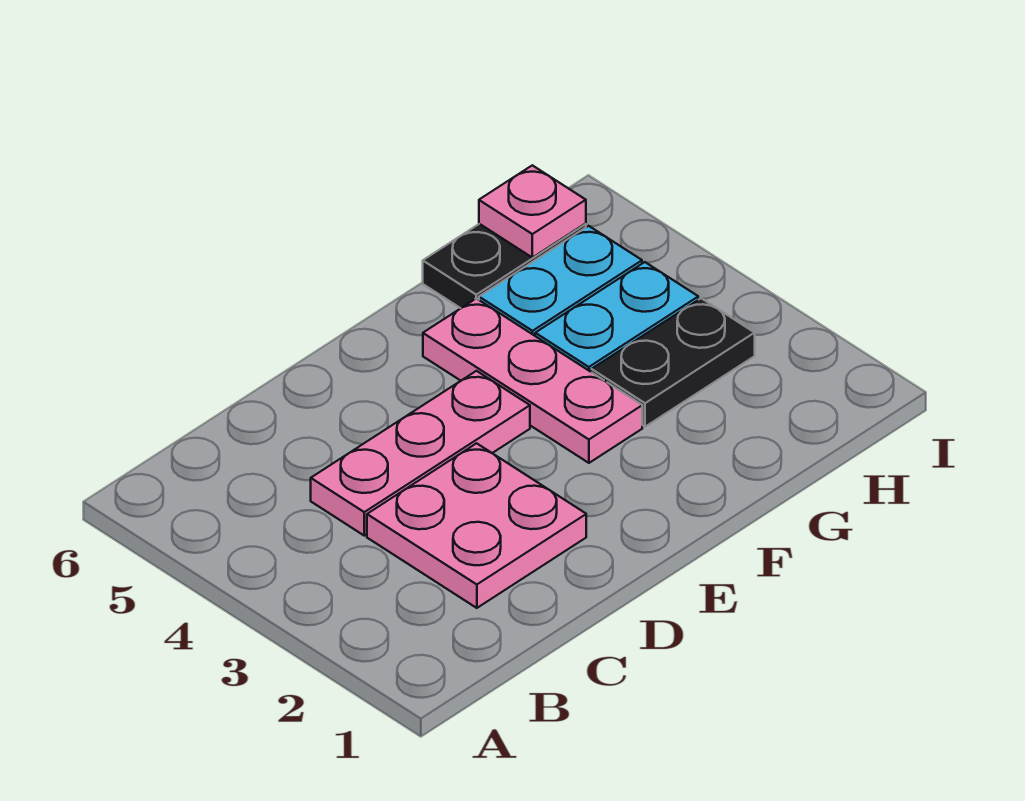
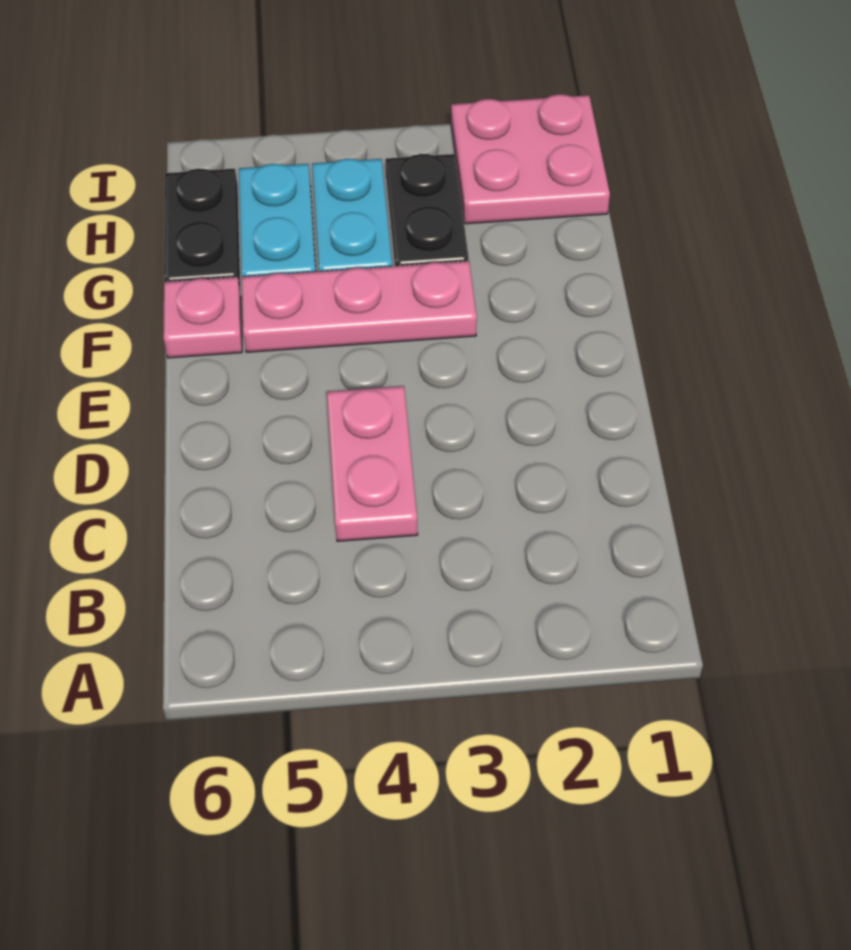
pink plate C2:D3 level 1 -> pink plate H1:I2 level 1
pink plate C4:E4 level 1 -> pink plate C4:D4 level 1
pink plate H6 level 2 -> pink plate F6 level 1

